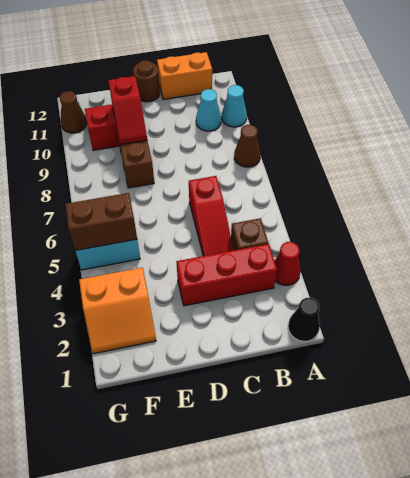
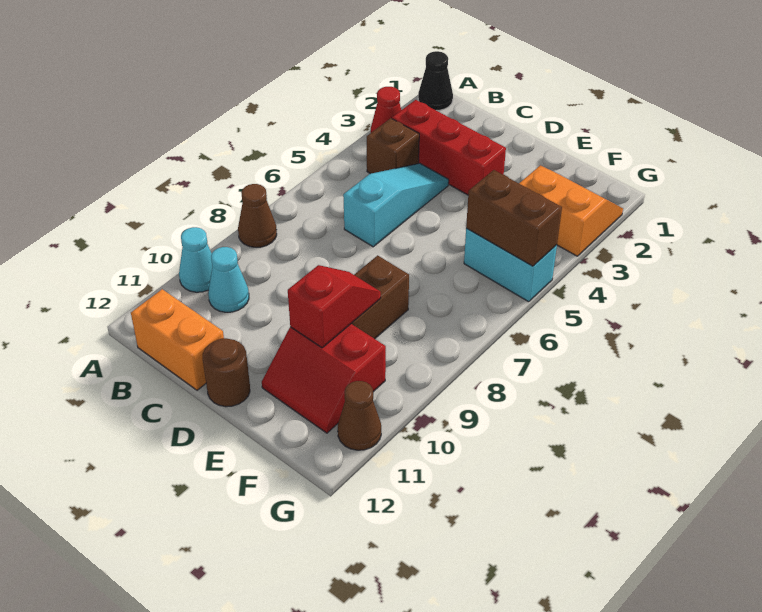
red slope C4:C6 level 1 top 6 -> cyan slope C4:C6 level 1 top 6

